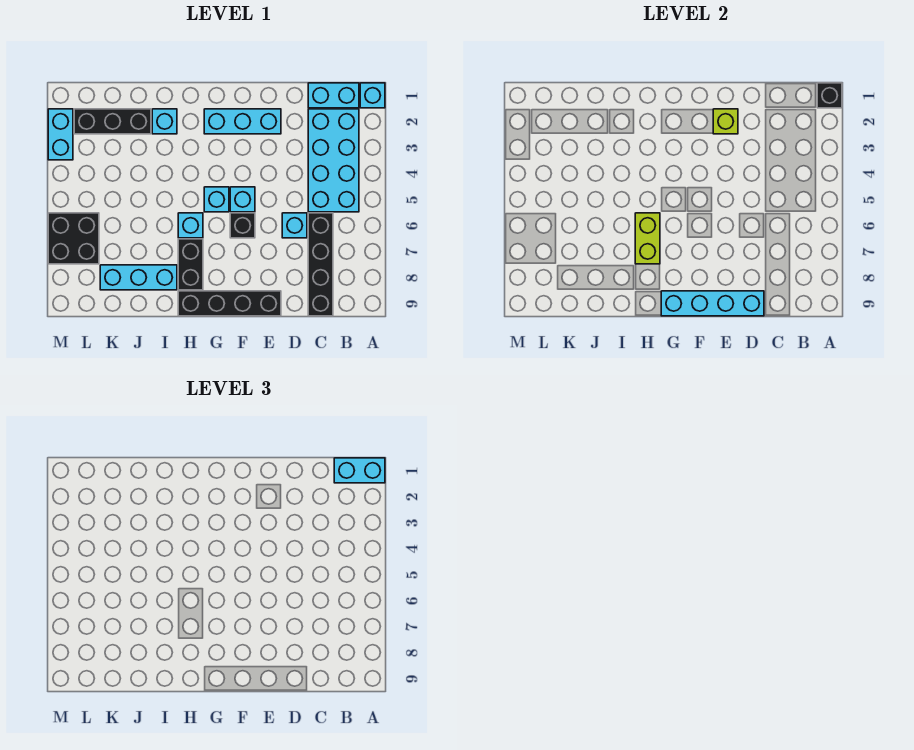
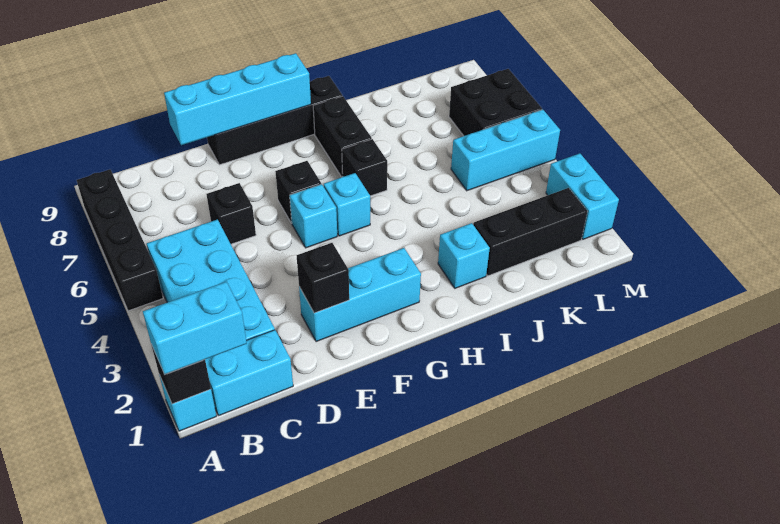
black brick C6:C9 level 1 -> black brick A5:A8 level 1
cyan brick D6 level 1 -> black brick D6 level 1
lime brick E2 level 2 -> black brick E2 level 2
cyan brick H6 level 1 -> black brick H6 level 1
lime brick H6:H7 level 2 -> none
cyan brick I8:K8 level 1 -> cyan brick K5:M5 level 1

